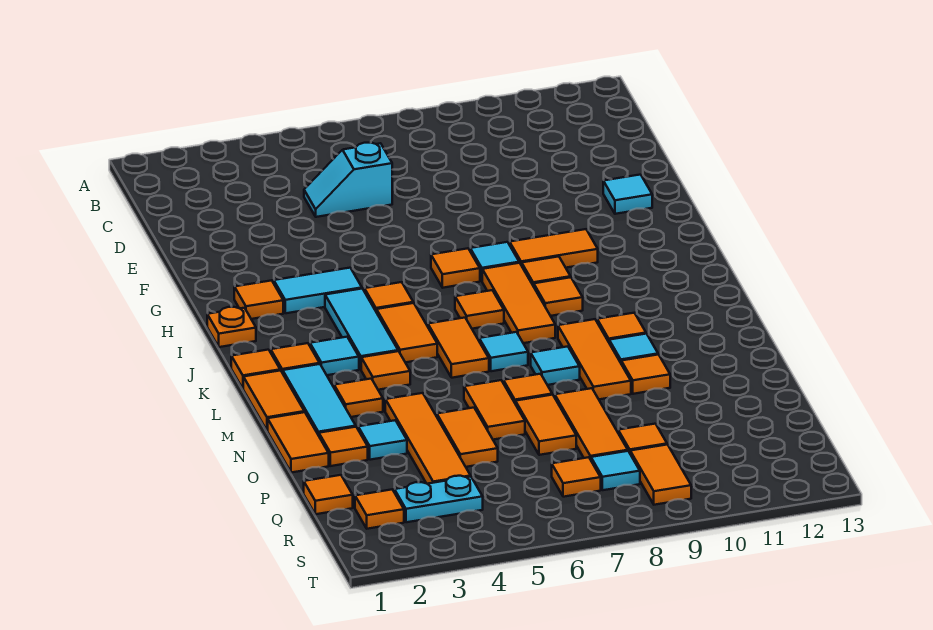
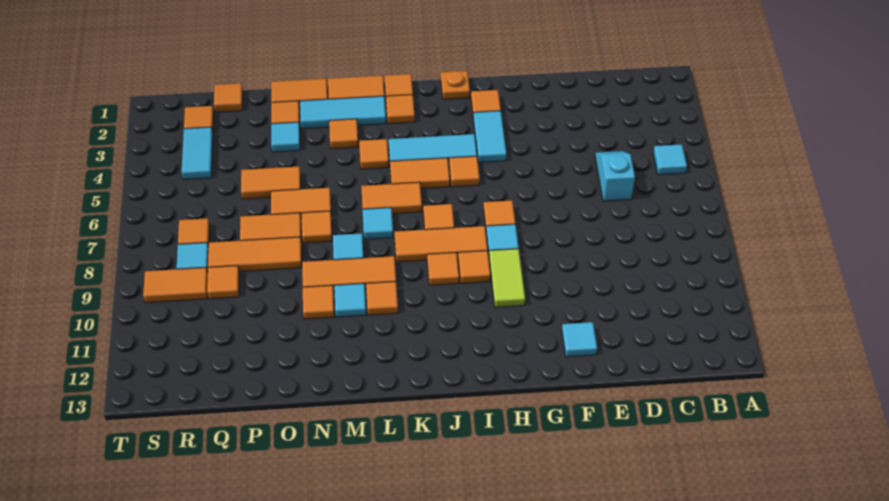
orange tile H9:H10 level 1 -> lime tile H9:H10 level 1
cyan tile K3 level 1 -> cyan tile B5 level 1
orange tile N4:Q4 level 1 -> none
cyan plate R3:R4 level 1 -> cyan tile R3:R4 level 1

